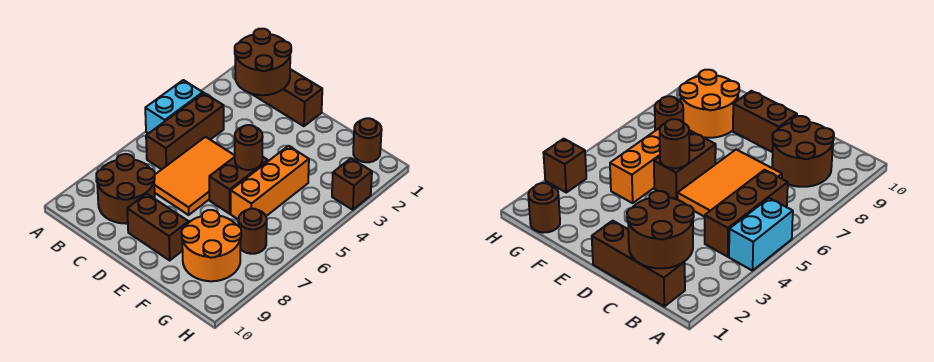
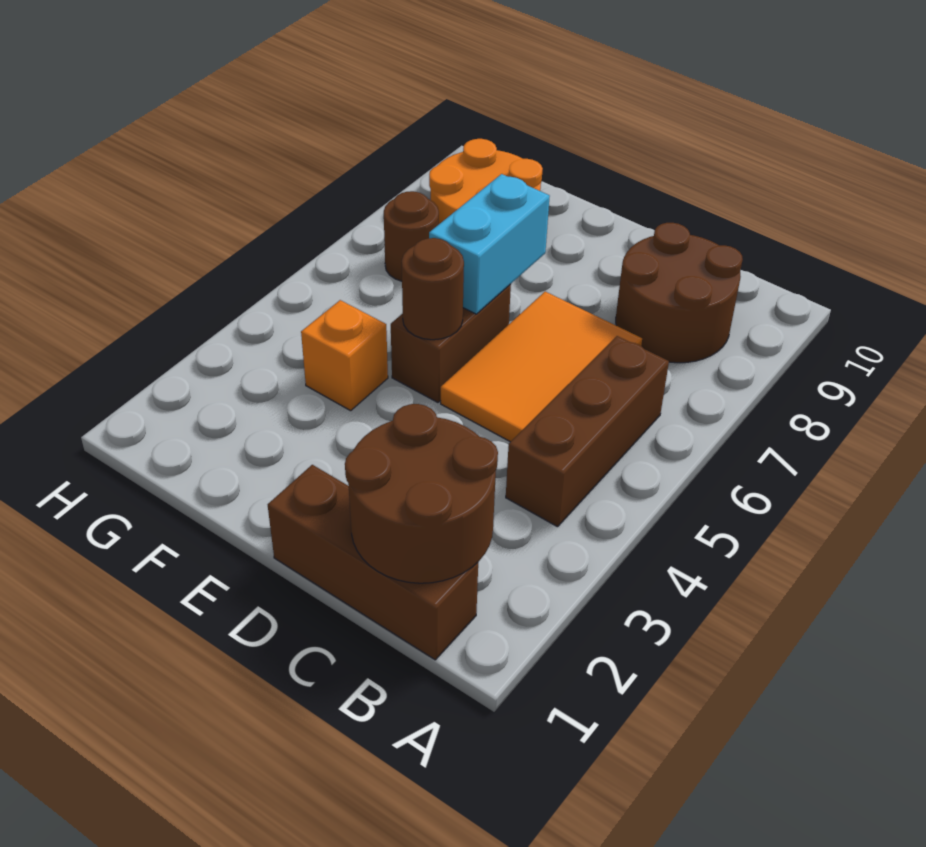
cyan brick A4:A5 level 1 -> cyan brick E6:E7 level 2
brown brick D9:E9 level 1 -> none
orange brick F4:F6 level 1 -> orange brick F4 level 1
brown round brick G1 level 1 -> none
brown brick H3 level 1 -> none

